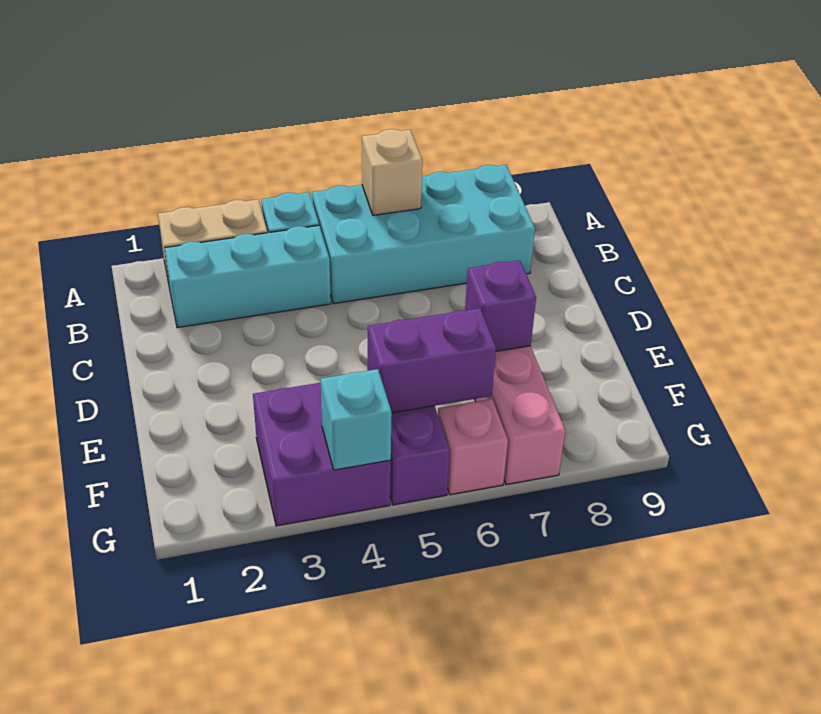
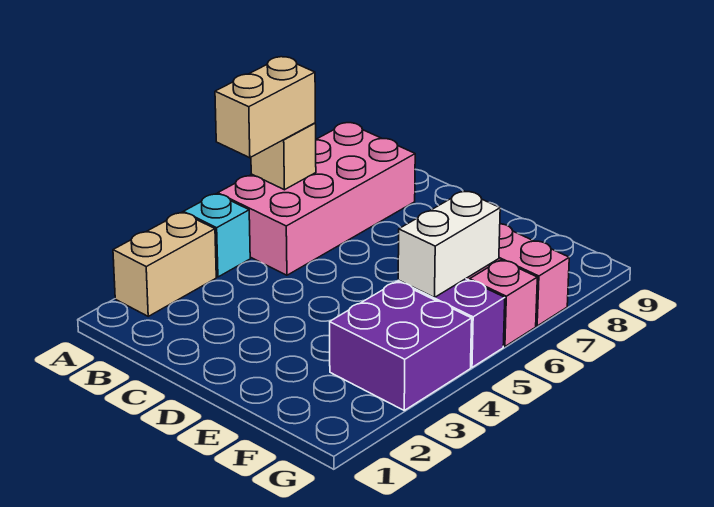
cyan brick A5:B8 level 1 -> pink brick A5:B8 level 1
none -> tan brick A5:A6 level 3
cyan brick B2:B4 level 1 -> none
purple brick E7 level 2 -> none
purple brick F5:F6 level 2 -> white brick F5:F6 level 2
cyan brick G4 level 2 -> none

